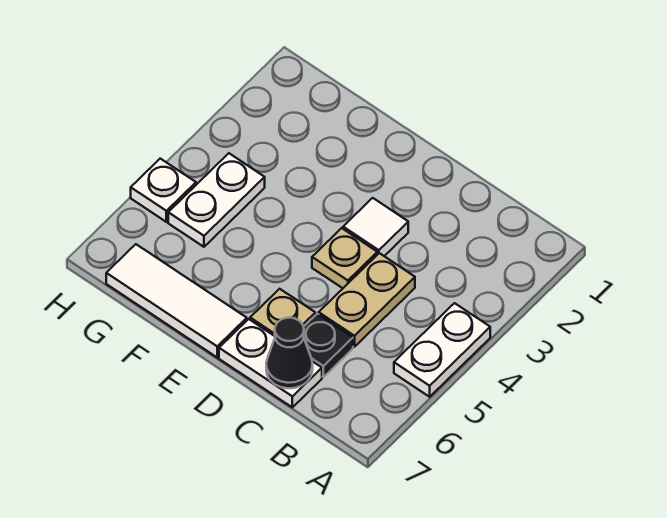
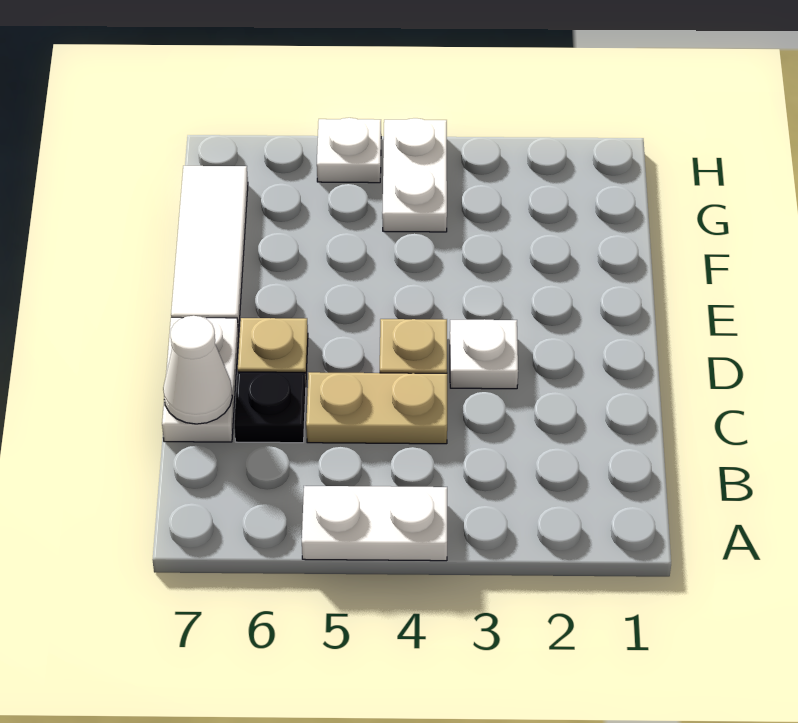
black cone C7 level 2 -> white cone C7 level 2
white tile D3 level 1 -> white plate D3 level 1
white plate G4:G5 level 1 -> white plate G4:H4 level 1

